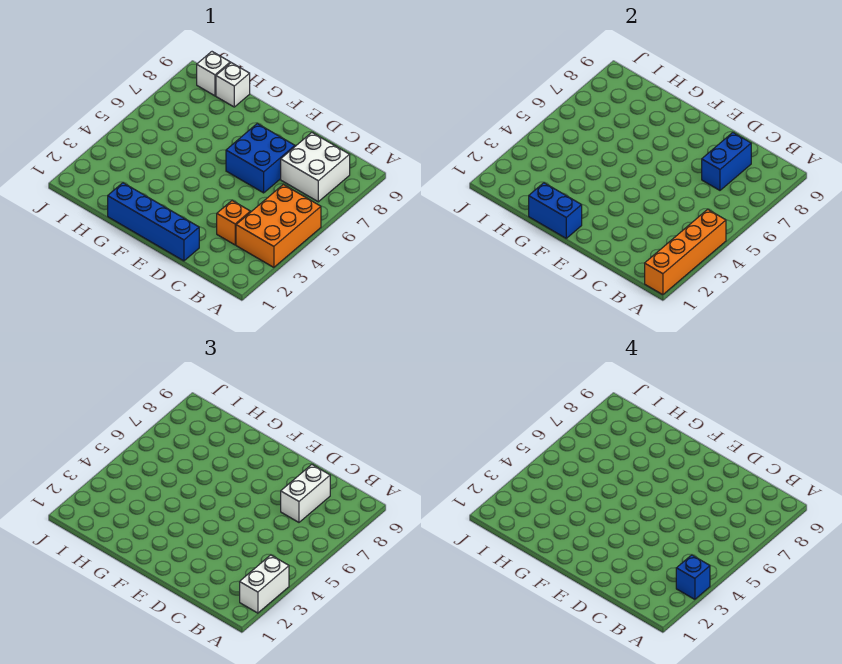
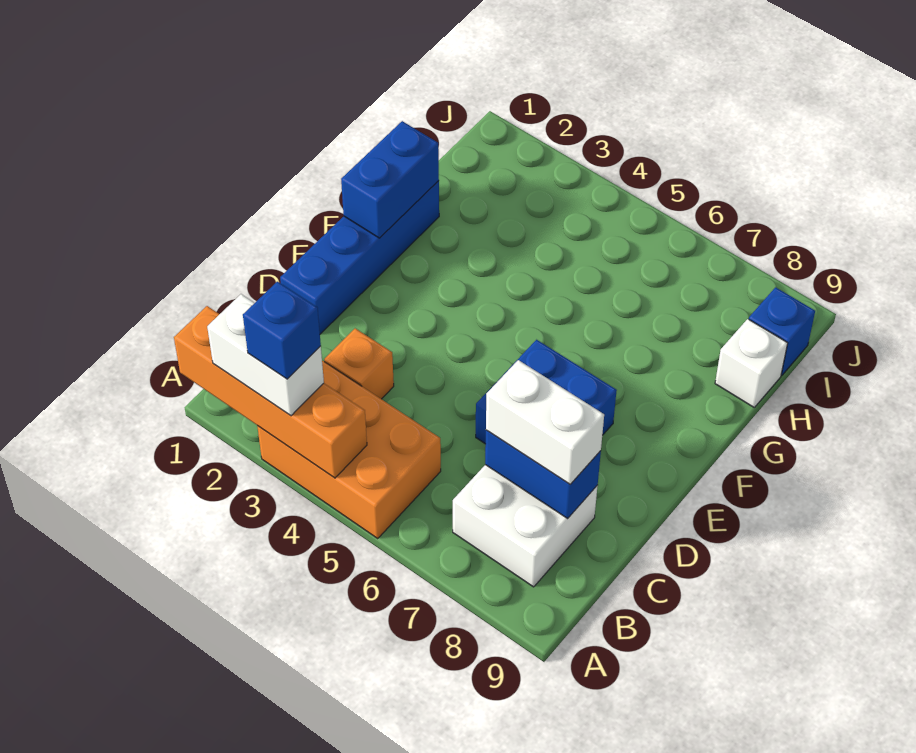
white brick I9 level 1 -> blue brick I9 level 1

